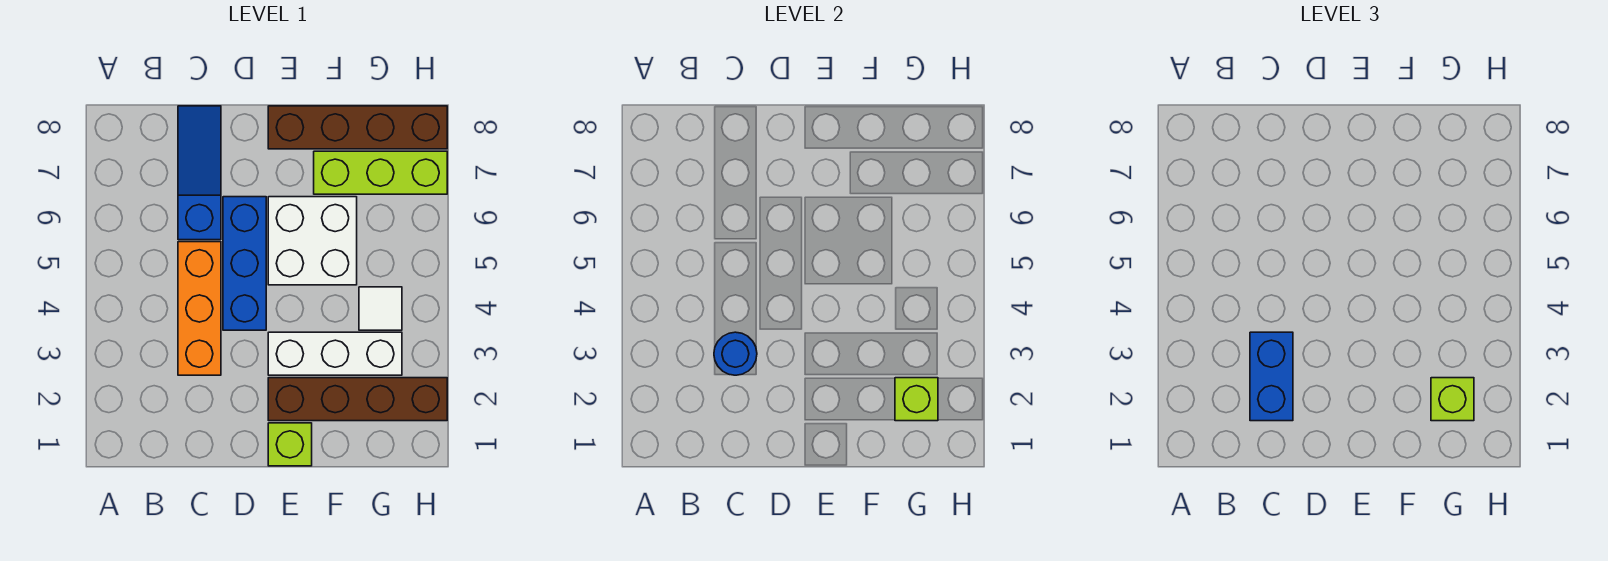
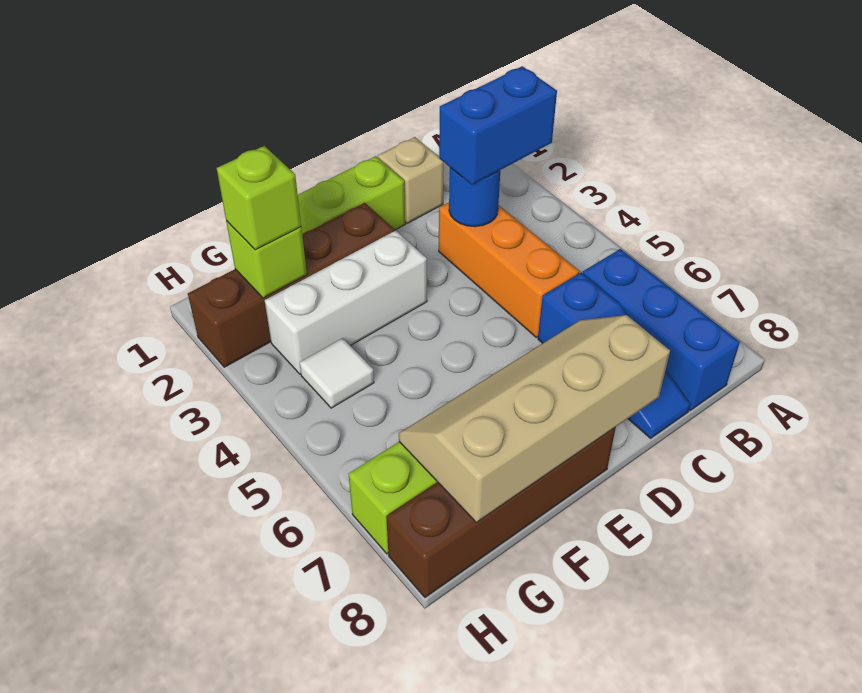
none -> tan brick C1 level 1
blue brick C2:C3 level 3 -> blue brick B3:C3 level 3
blue brick D4:D6 level 1 -> blue brick B6:B8 level 1
none -> tan slope D7:G8 level 2 top 8
lime brick E1 level 1 -> lime brick D1:E1 level 1
white brick E5:F6 level 1 -> none

